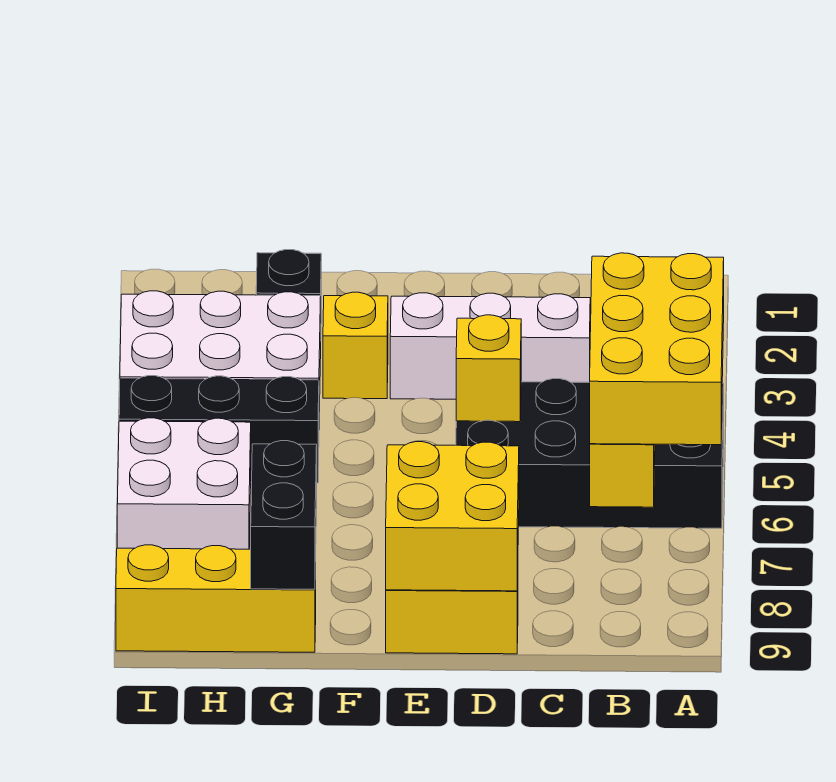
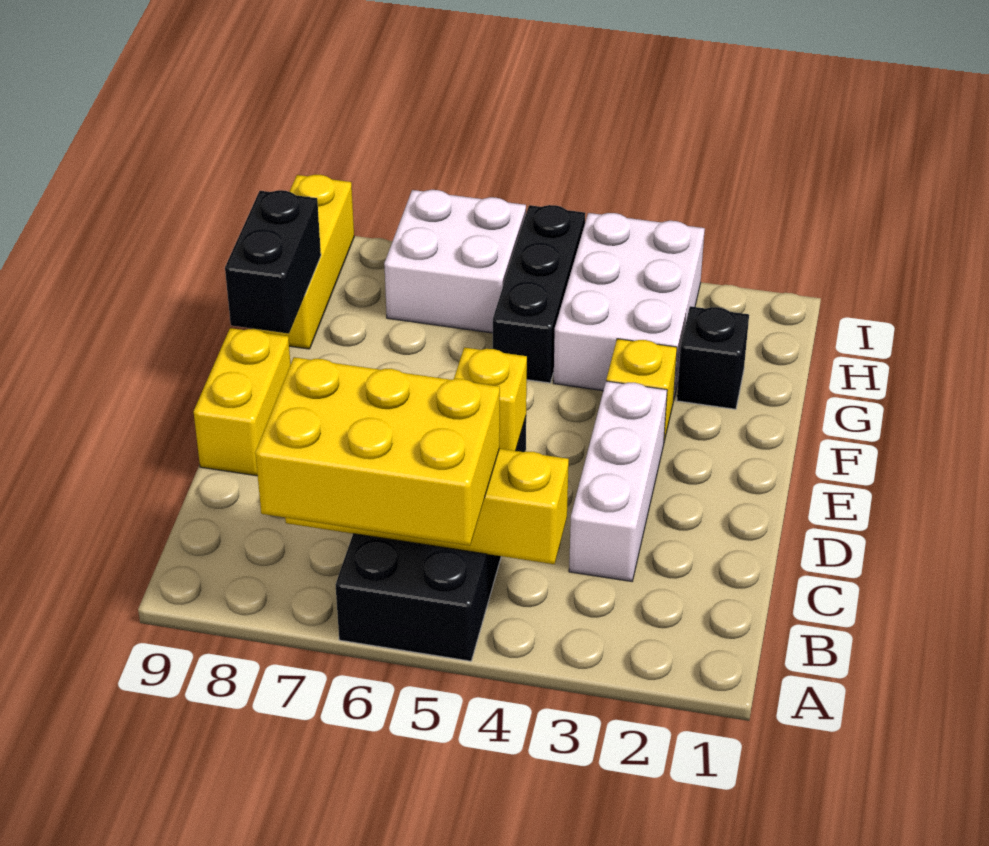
yellow brick D8:E9 level 2 -> none
black brick G8:G9 level 2 -> black brick F9:G9 level 2

